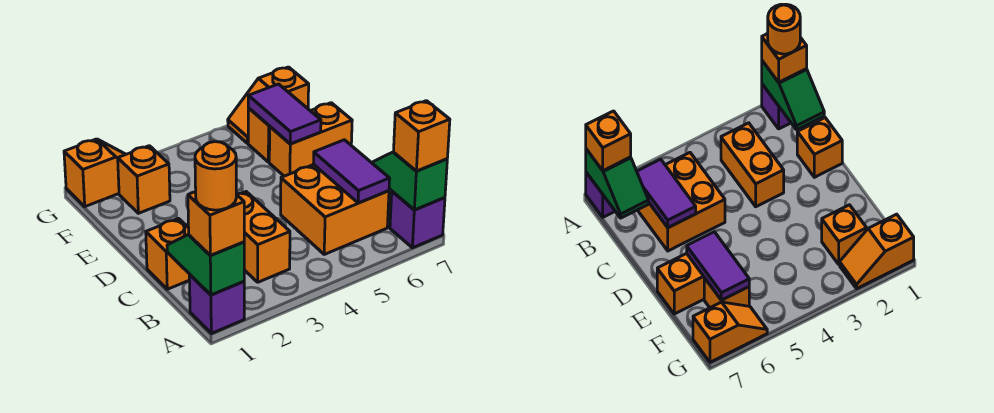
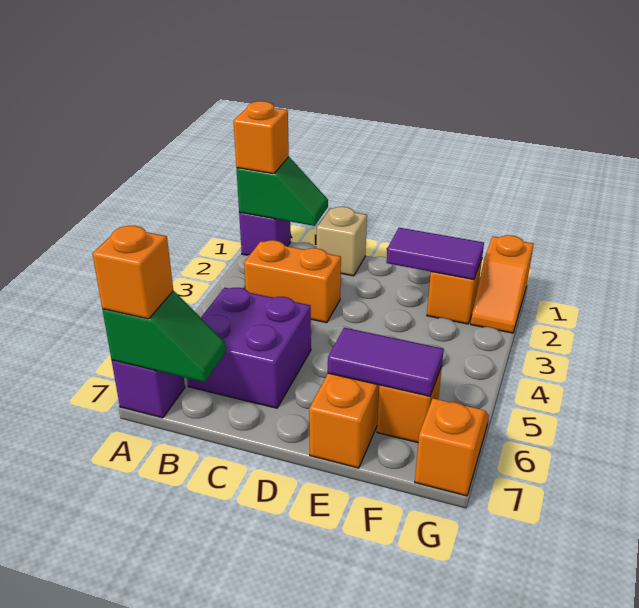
orange round brick A1 level 4 -> none
orange brick B5:C6 level 1 -> purple brick B5:C6 level 1
purple tile B6:C6 level 2 -> purple tile E2:F2 level 2
orange brick C1 level 1 -> tan brick C1 level 1

